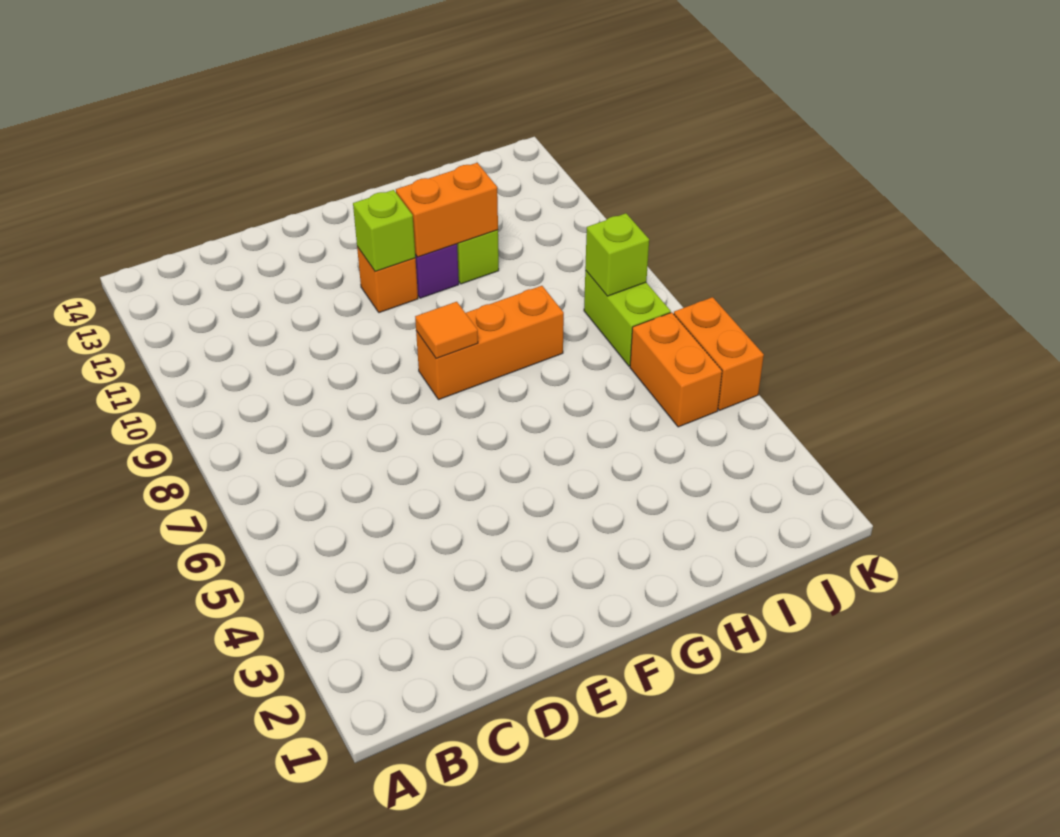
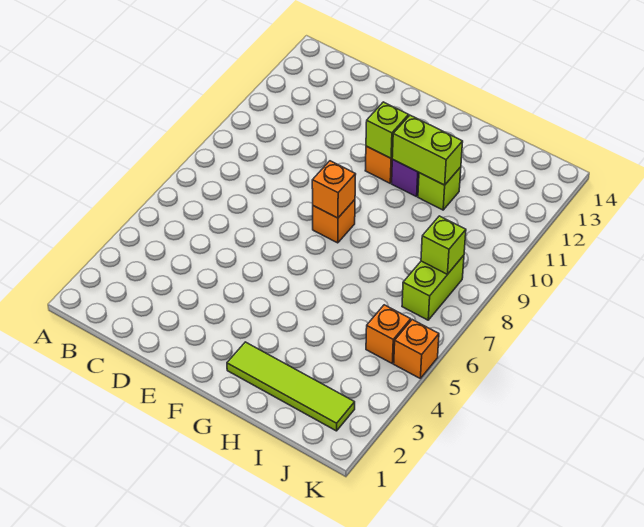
orange brick F8:H8 level 1 -> orange brick F8 level 1
orange tile F8 level 2 -> orange brick F8 level 2
none -> lime tile G2:J2 level 1
orange brick G11:H11 level 2 -> lime brick G11:H11 level 2
orange brick J5:J6 level 1 -> orange brick J5 level 1
orange brick K5:K6 level 1 -> orange brick K5 level 1

